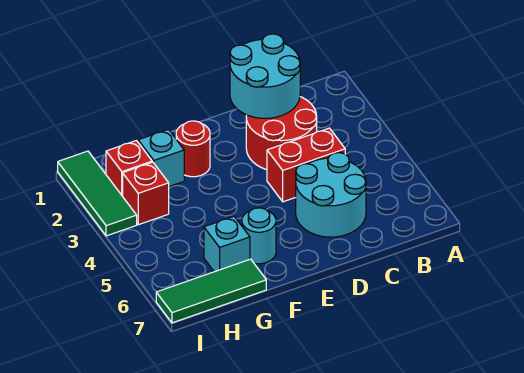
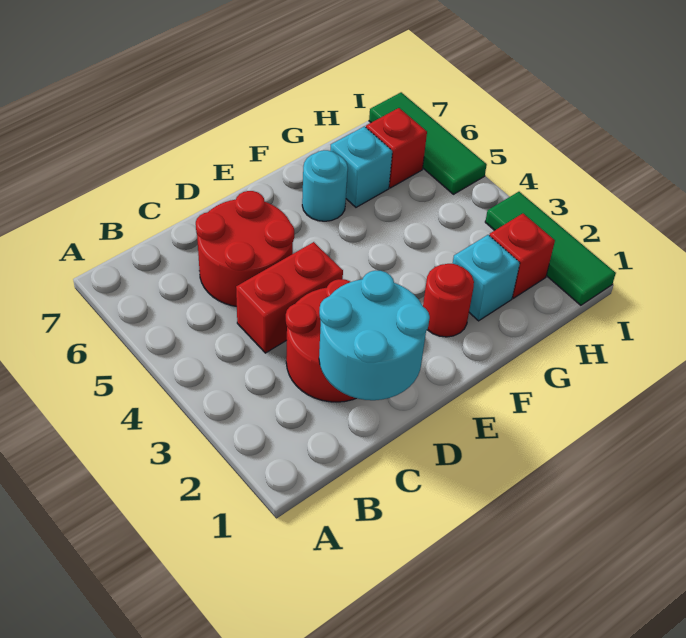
cyan round brick C5:D6 level 1 -> red round brick C5:D6 level 1
green tile G7:I7 level 1 -> green tile I5:I7 level 1
red brick H3 level 1 -> red brick H6 level 1

